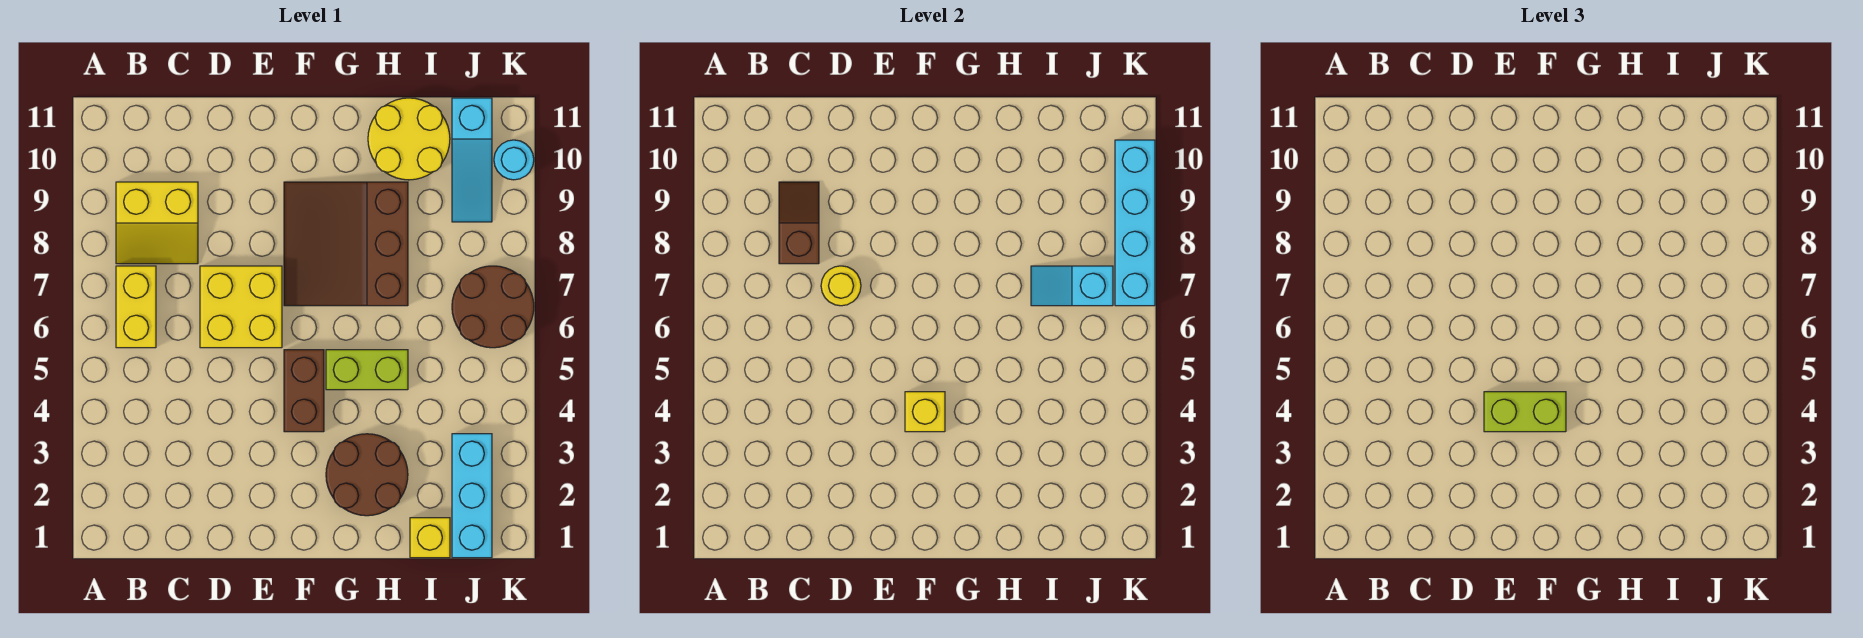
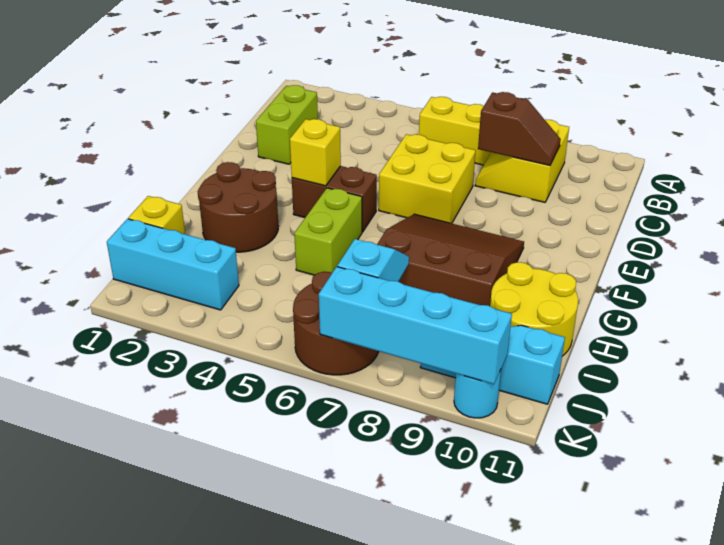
yellow round brick D7 level 2 -> none
lime brick E4:F4 level 3 -> lime brick C2:D2 level 1

